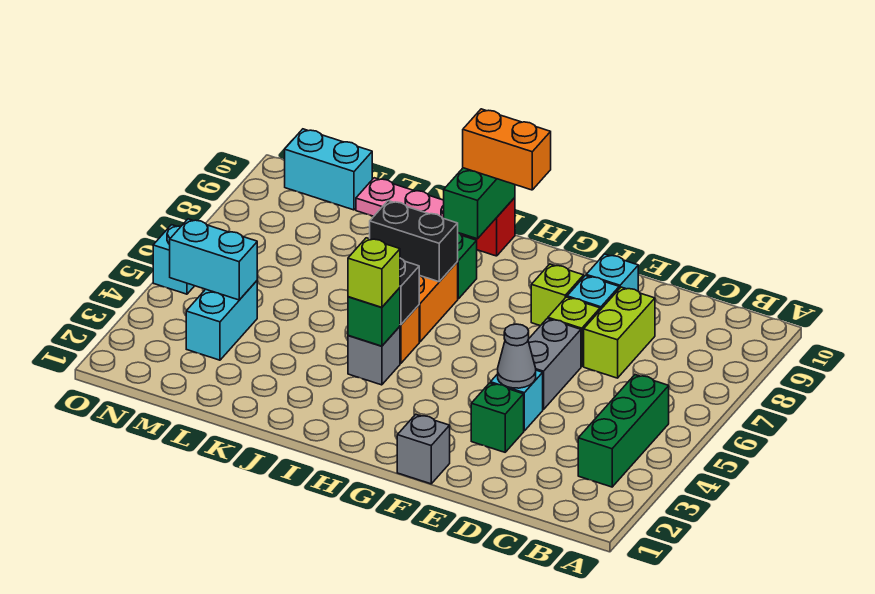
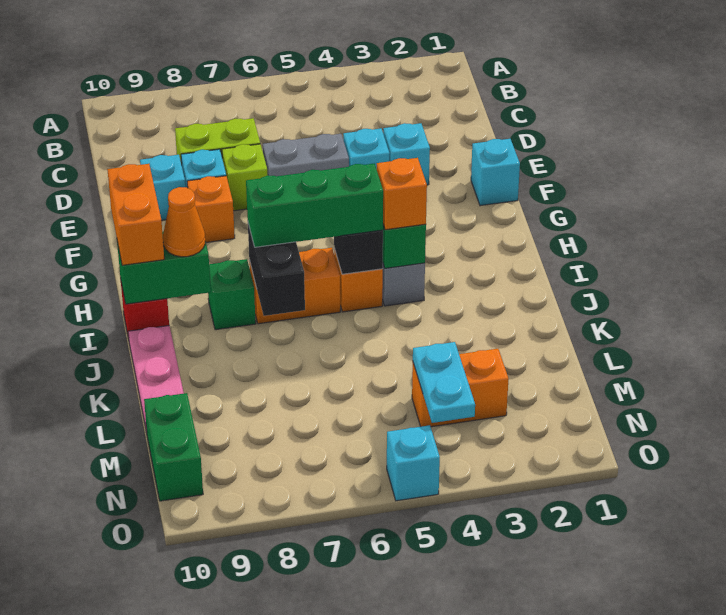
green brick B3:B5 level 1 -> green brick I5:I7 level 3
green brick E3 level 1 -> cyan brick E3 level 1
grey cone E4 level 2 -> none
grey brick F1 level 1 -> cyan brick F1 level 1
lime brick F8 level 1 -> orange brick F8 level 1
lime brick I4 level 3 -> orange brick I4 level 3
none -> orange cone I9 level 3
cyan brick M3:M4 level 1 -> orange brick M3:M4 level 1
cyan brick M4:N4 level 2 -> cyan plate M4:N4 level 2
cyan brick M10:N10 level 1 -> green brick M10:N10 level 1

